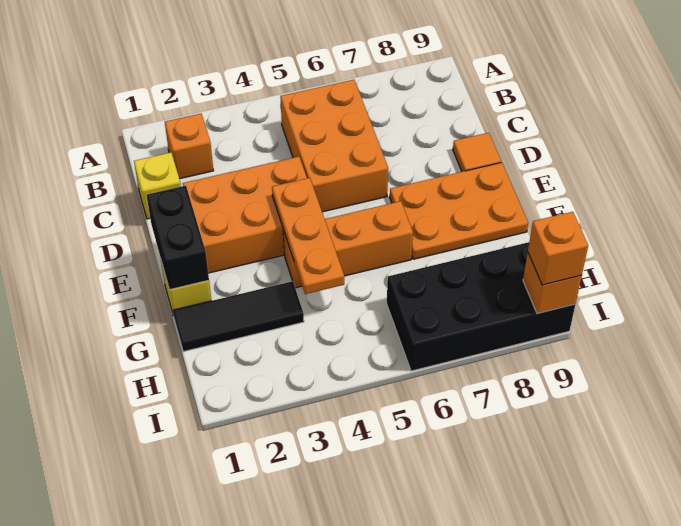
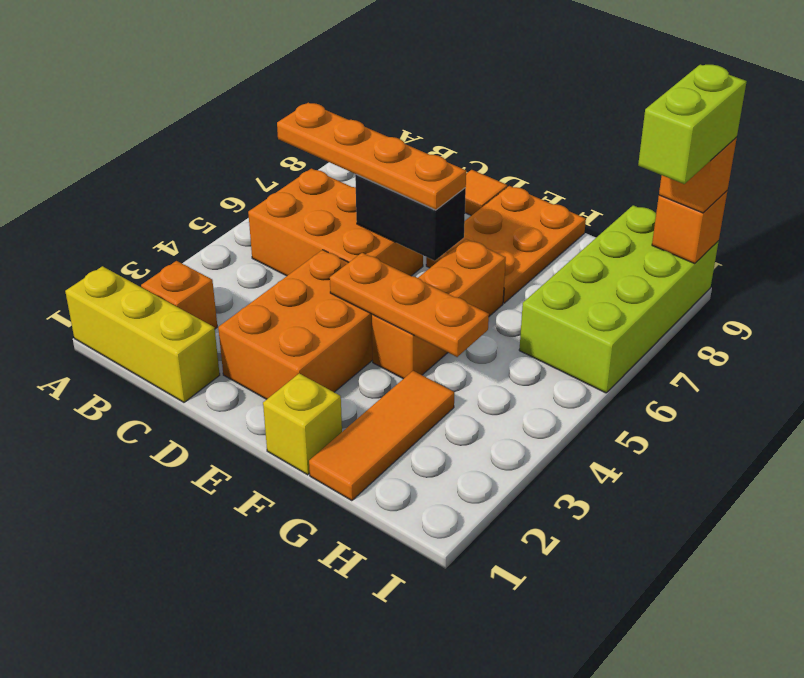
none -> orange plate B6:E6 level 3
yellow brick C1 level 1 -> yellow brick A1:C1 level 1
black brick E1:F1 level 2 -> black brick D6:E6 level 2
black tile G1:G3 level 1 -> orange tile G1:G3 level 1
black brick H6:I9 level 1 -> lime brick H6:I9 level 1
none -> lime brick I8:I9 level 4

